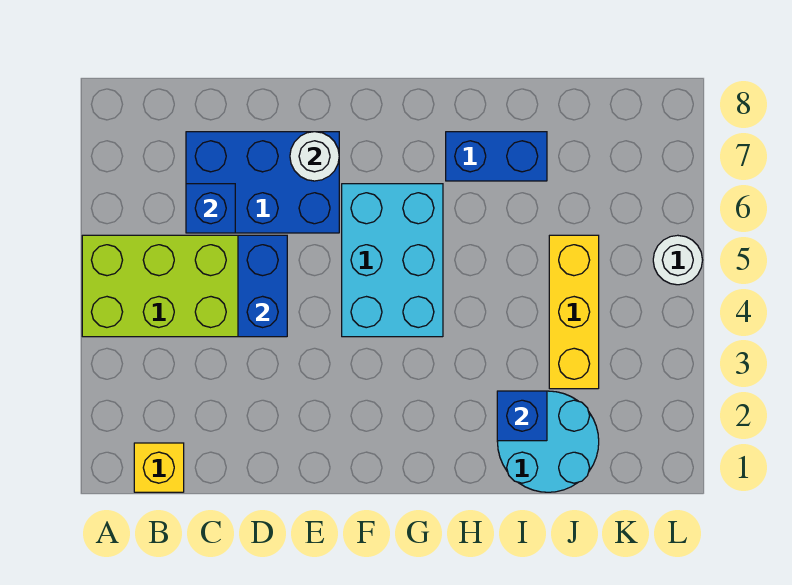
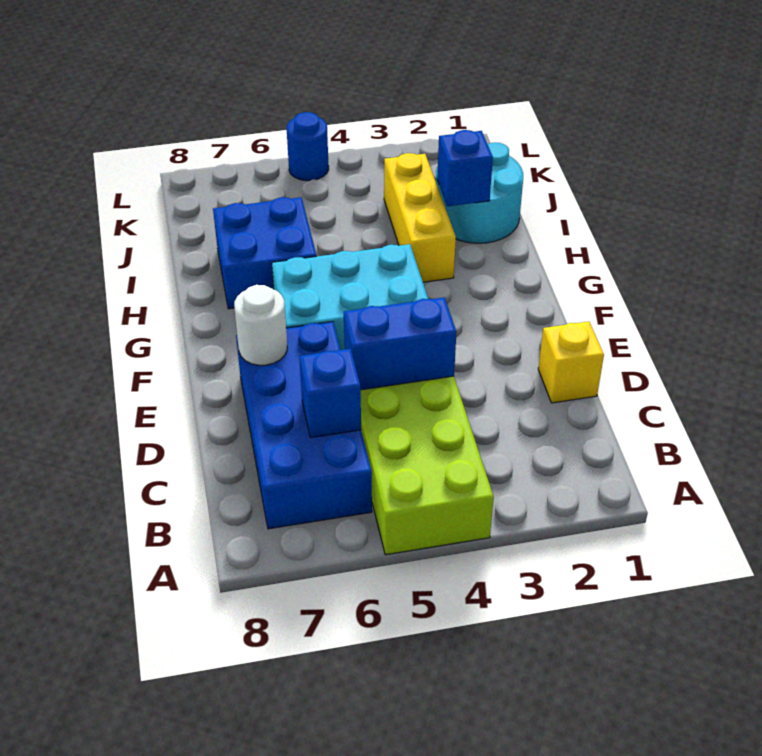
yellow brick B1 level 1 -> yellow brick D1 level 1
blue brick C6:E7 level 1 -> blue brick B6:E7 level 1
blue brick H7:I7 level 1 -> blue brick H6:I7 level 1
yellow brick J3:J5 level 1 -> yellow brick H3:J3 level 1
white round brick L5 level 1 -> blue round brick L5 level 1

